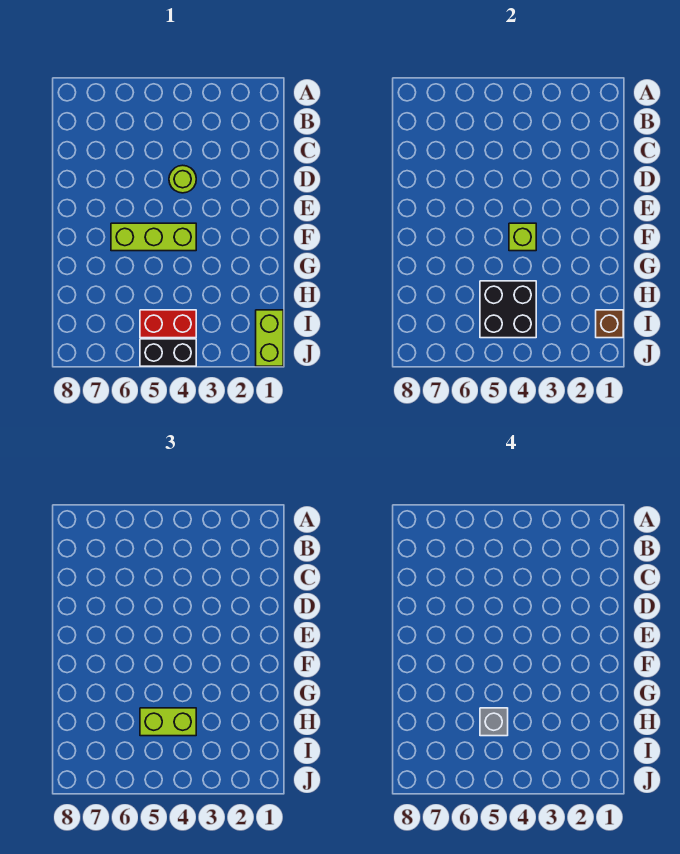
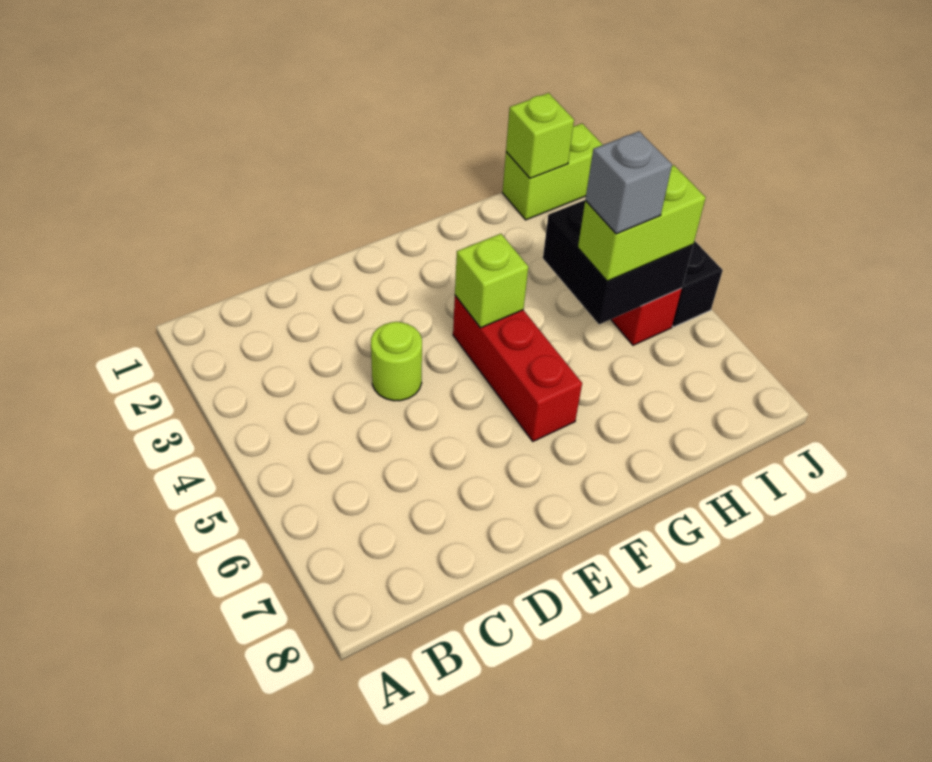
lime brick F4:F6 level 1 -> red brick F4:F6 level 1
lime brick H4:H5 level 3 -> lime brick H5:I5 level 3
brown brick I1 level 2 -> lime brick I1 level 2

